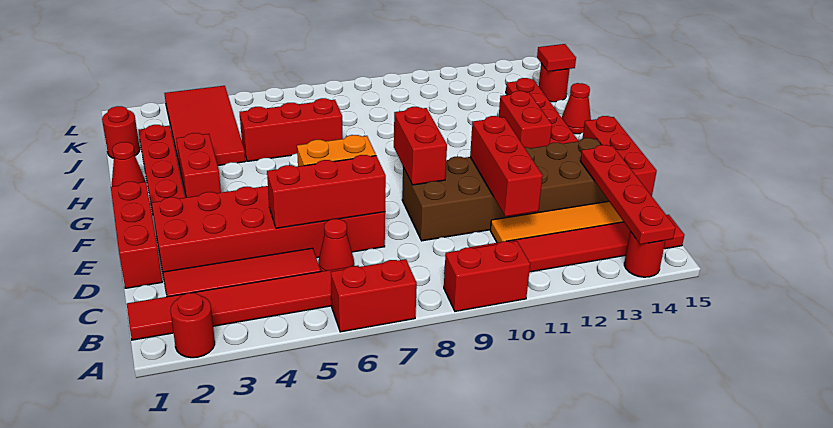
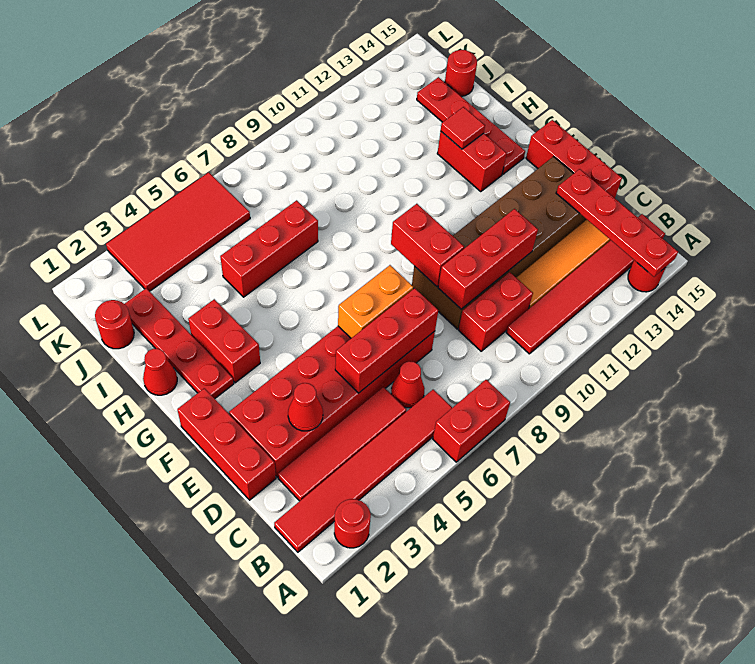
red brick A9:A10 level 1 -> red brick C9:C10 level 1
red brick C11:E11 level 2 -> red brick D9:D11 level 2
red cone H15 level 1 -> red cone D3 level 2
red tile I3:L4 level 1 -> red tile K3:L6 level 1
red tile J15 level 2 -> red tile H13 level 2

